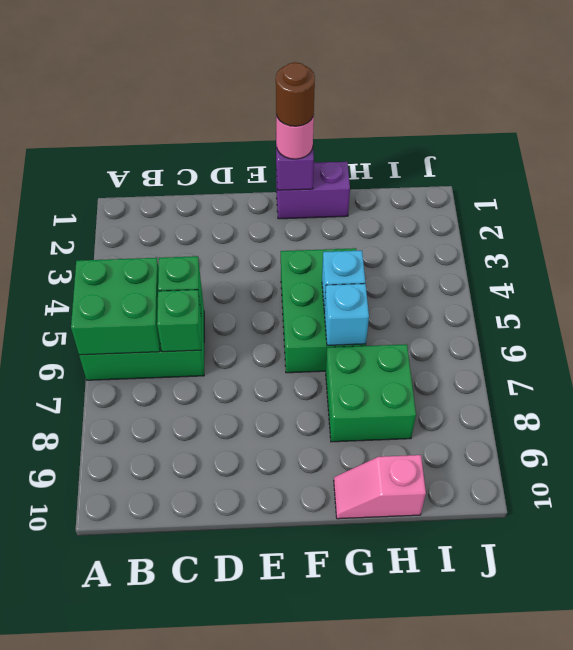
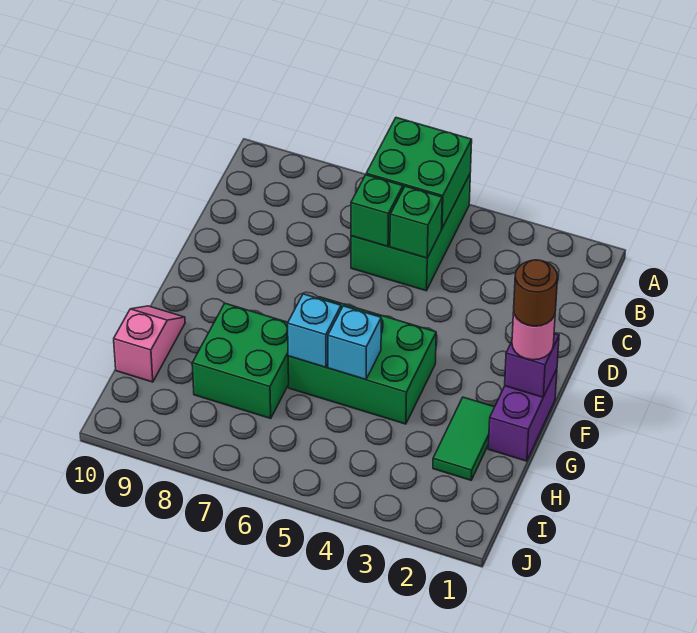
none -> green tile G2:H2 level 1

